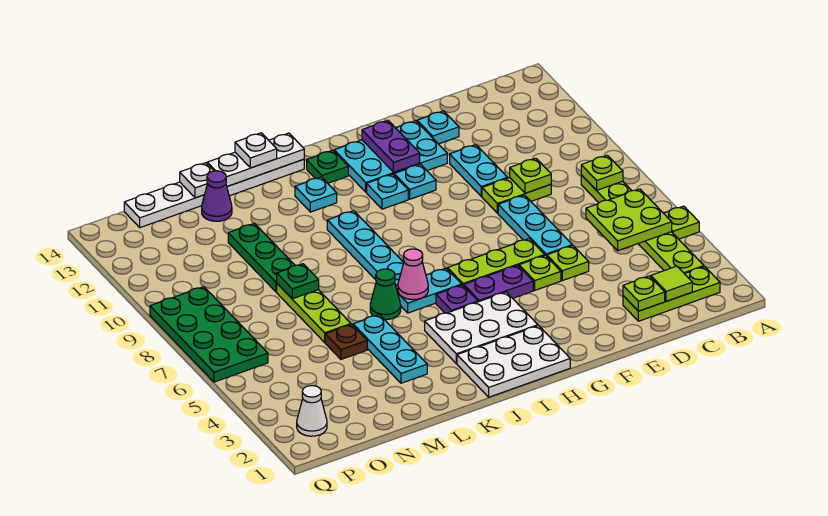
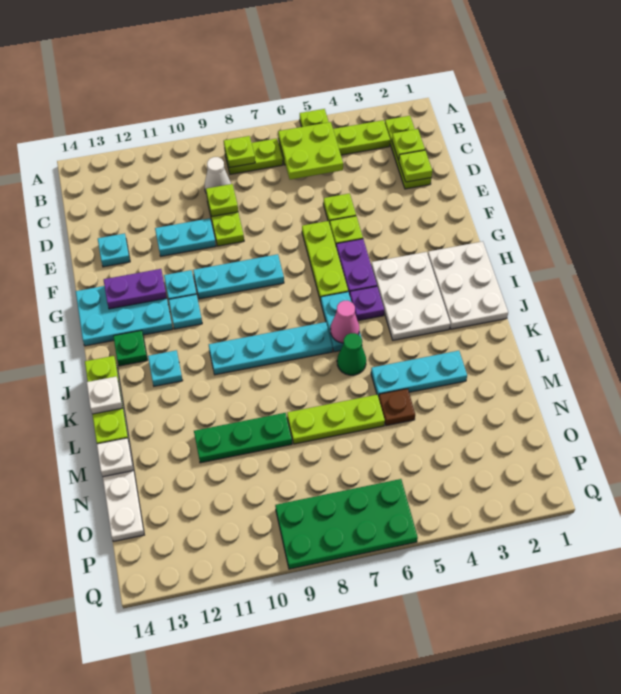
lime tile C2 level 2 -> lime plate C2 level 2
cyan plate E6:E8 level 1 -> cyan plate G8:G10 level 1
cyan plate F12:H13 level 1 -> cyan plate G12:H14 level 1
white plate J14:L14 level 2 -> lime plate J14:L14 level 2
green plate M8 level 2 -> none
purple cone M13 level 1 -> none
white cone P2 level 1 -> white cone C9 level 1

